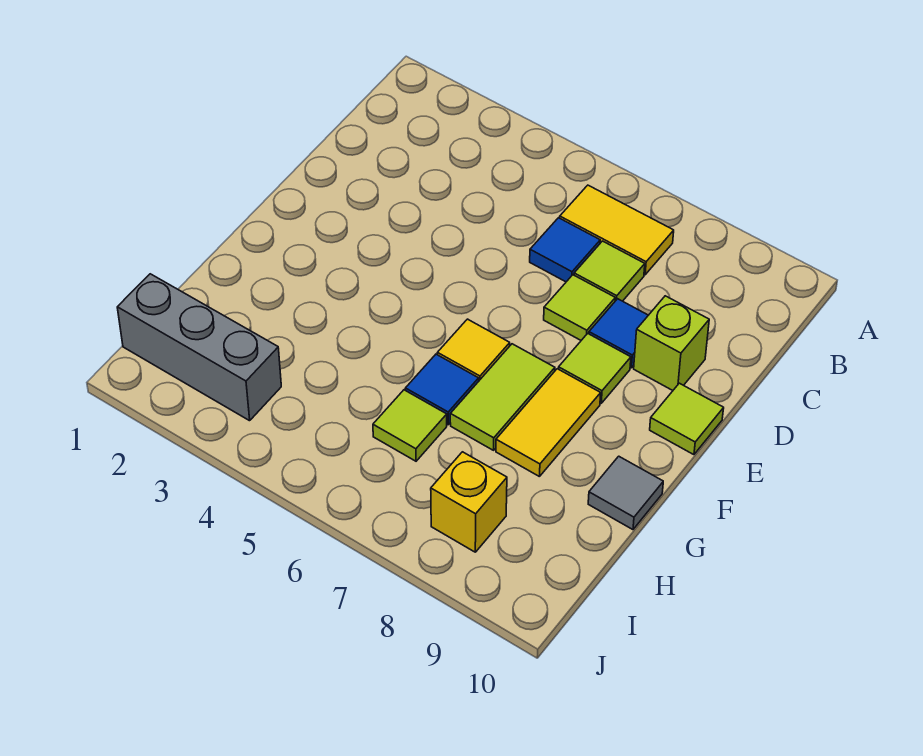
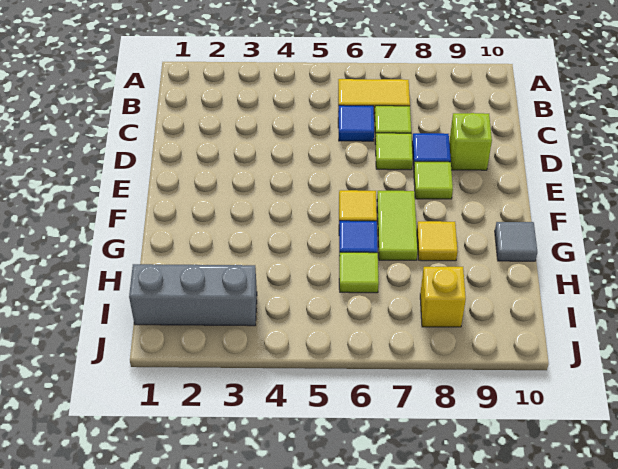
lime tile E10 level 1 -> none
yellow tile F8:G8 level 1 -> yellow tile G8 level 1

